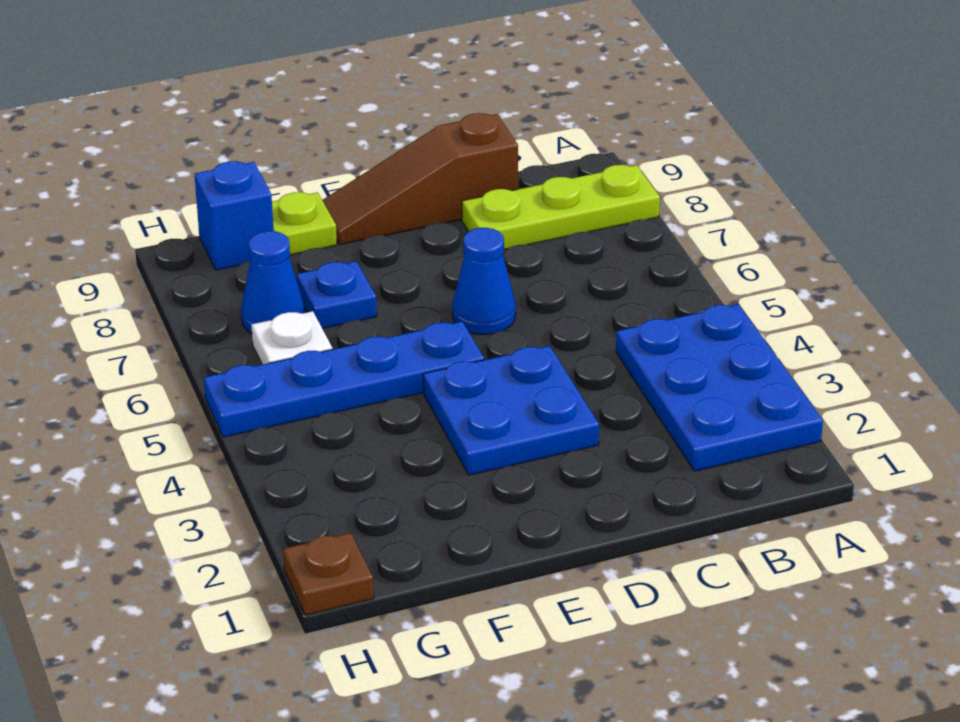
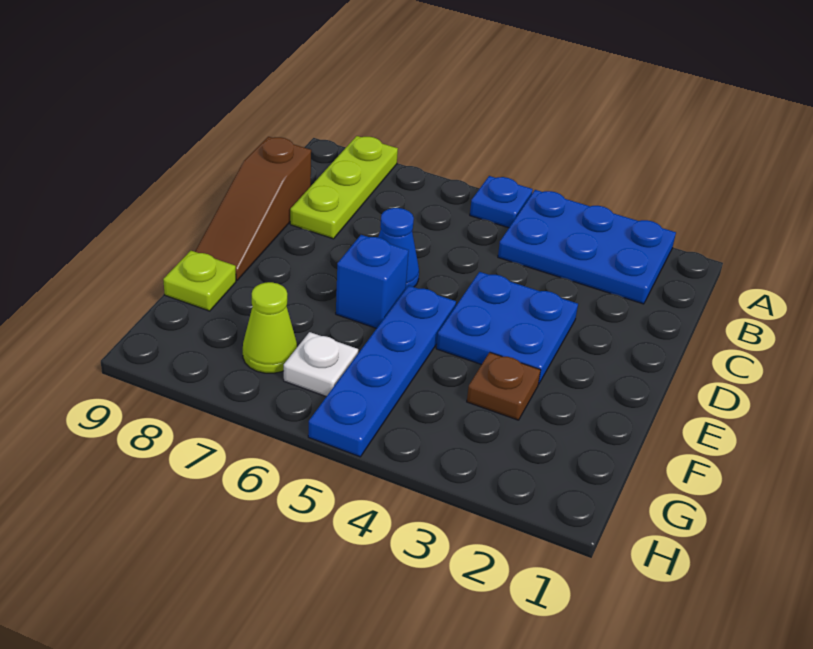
blue plate F7 level 1 -> blue plate A5 level 1
blue cone G7 level 1 -> lime cone G7 level 1
blue brick G9 level 1 -> blue brick E6 level 1
brown plate H1 level 1 -> brown plate F3 level 1

